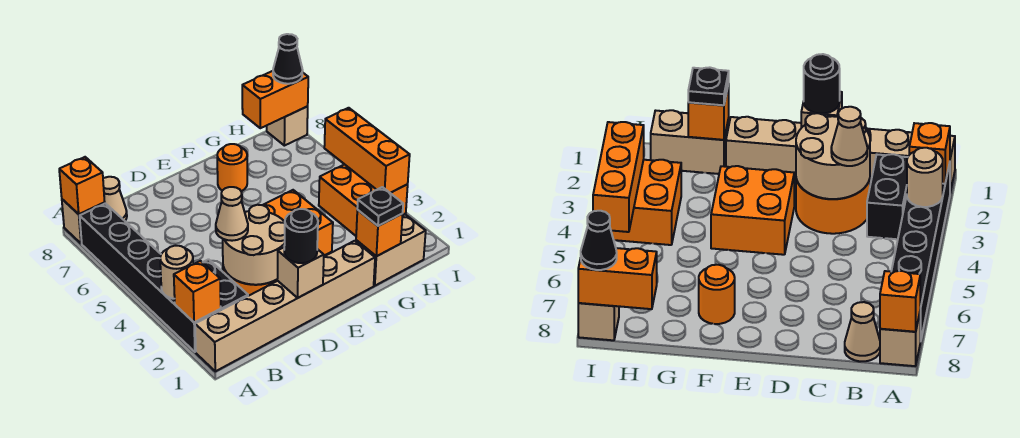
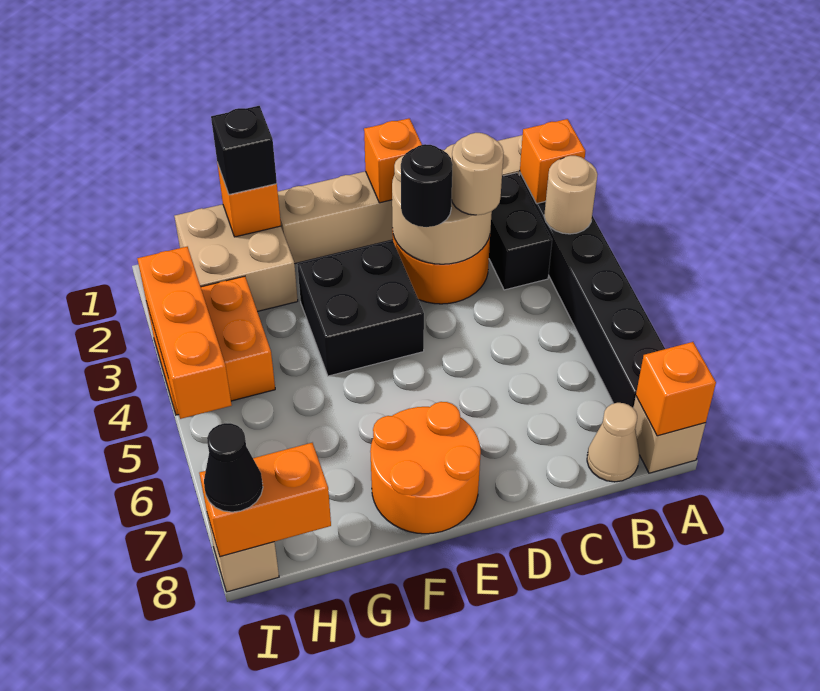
tan cone C3 level 3 -> tan round brick C3 level 3
tan brick D1 level 2 -> orange brick D1 level 2
black round brick D1 level 3 -> black round brick D3 level 3
orange brick E3:F4 level 1 -> black brick E3:F4 level 1
orange round brick F7 level 1 -> orange round brick E7:F8 level 1
tan brick G1:H1 level 1 -> tan brick G1:H2 level 1
black plate G1 level 3 -> black brick G1 level 3

